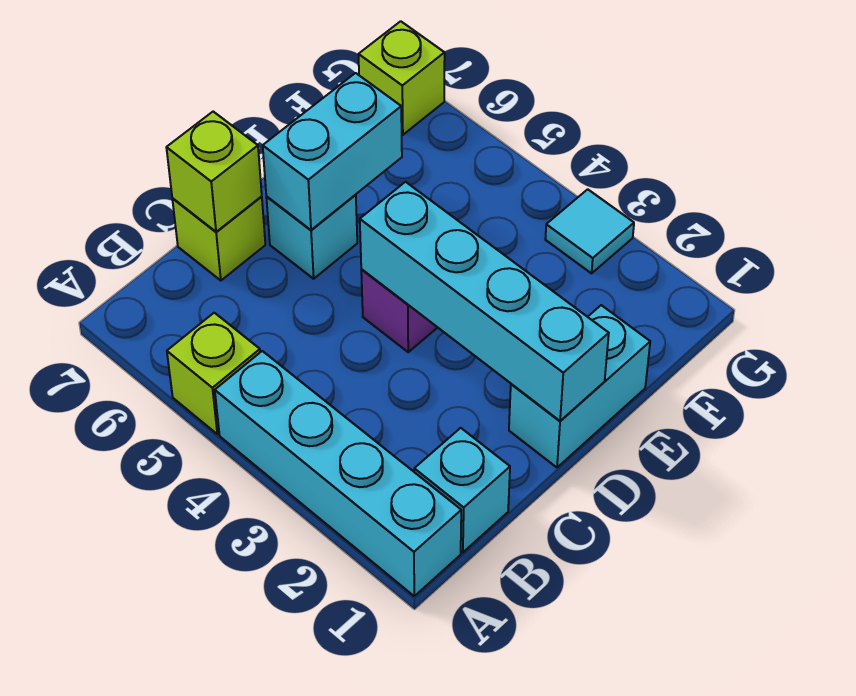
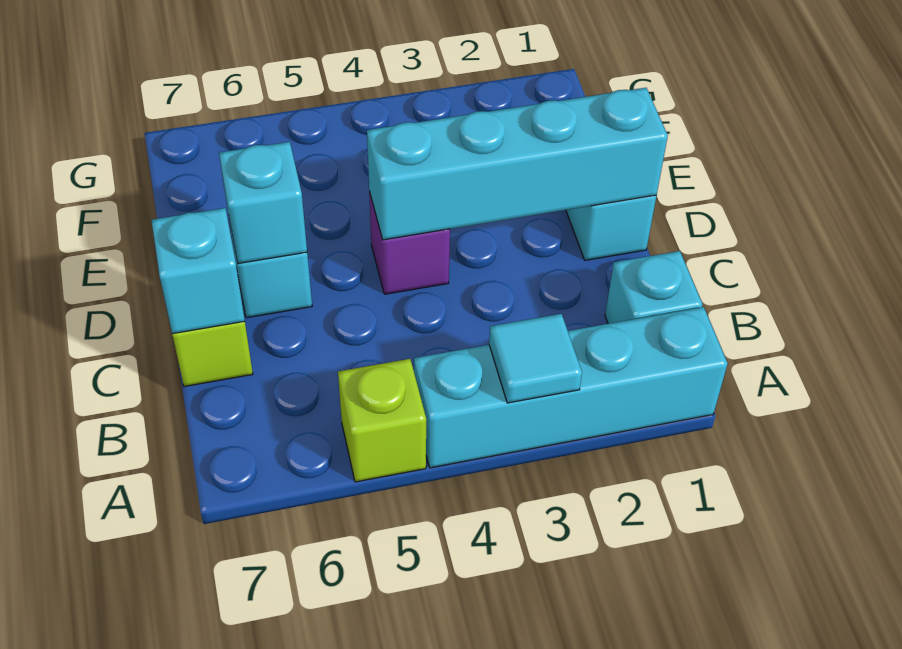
lime brick C7 level 2 -> cyan brick C7 level 2
cyan brick D6:E6 level 2 -> cyan brick D6 level 2
cyan tile G3 level 1 -> cyan tile A3 level 2
lime brick G7 level 1 -> none

